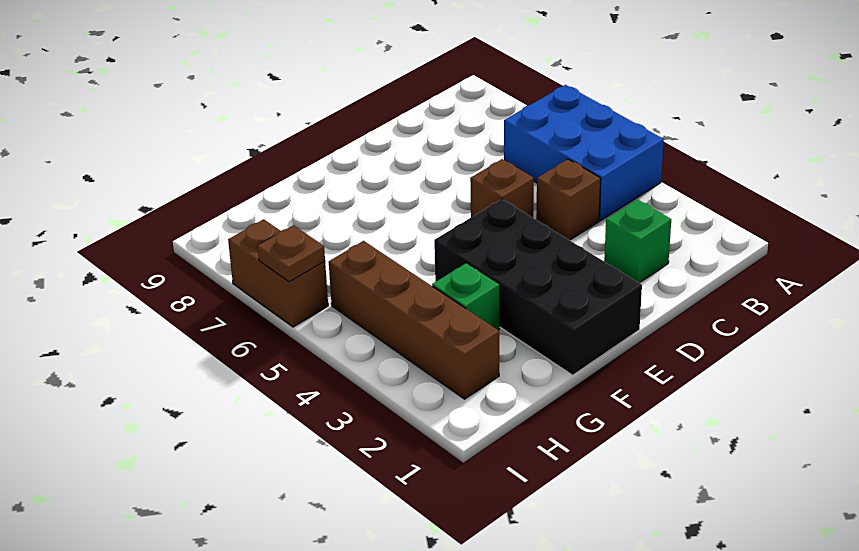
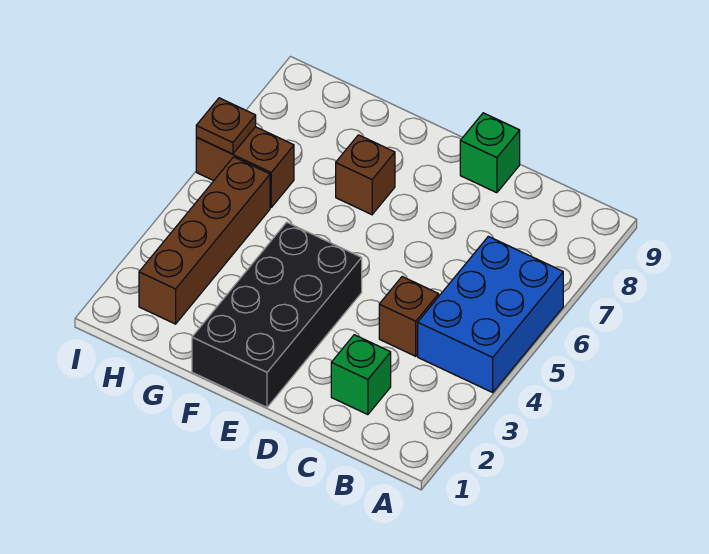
brown brick D5 level 1 -> brown brick F7 level 1
green brick G3 level 1 -> green brick D9 level 1
brown brick I6:I7 level 1 -> brown brick H6:I6 level 1

